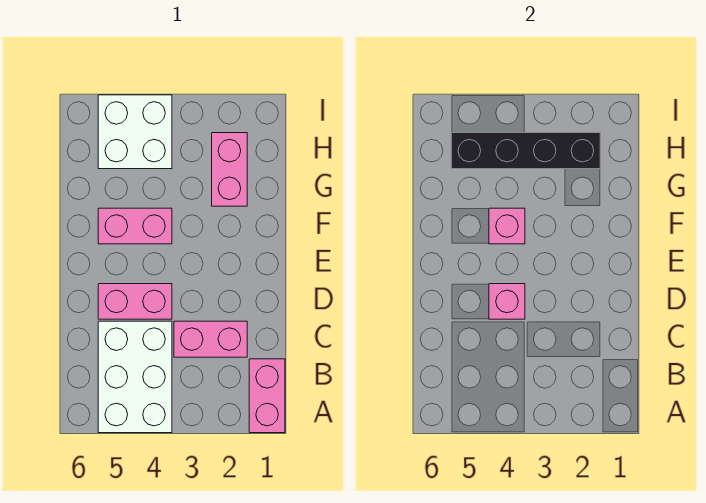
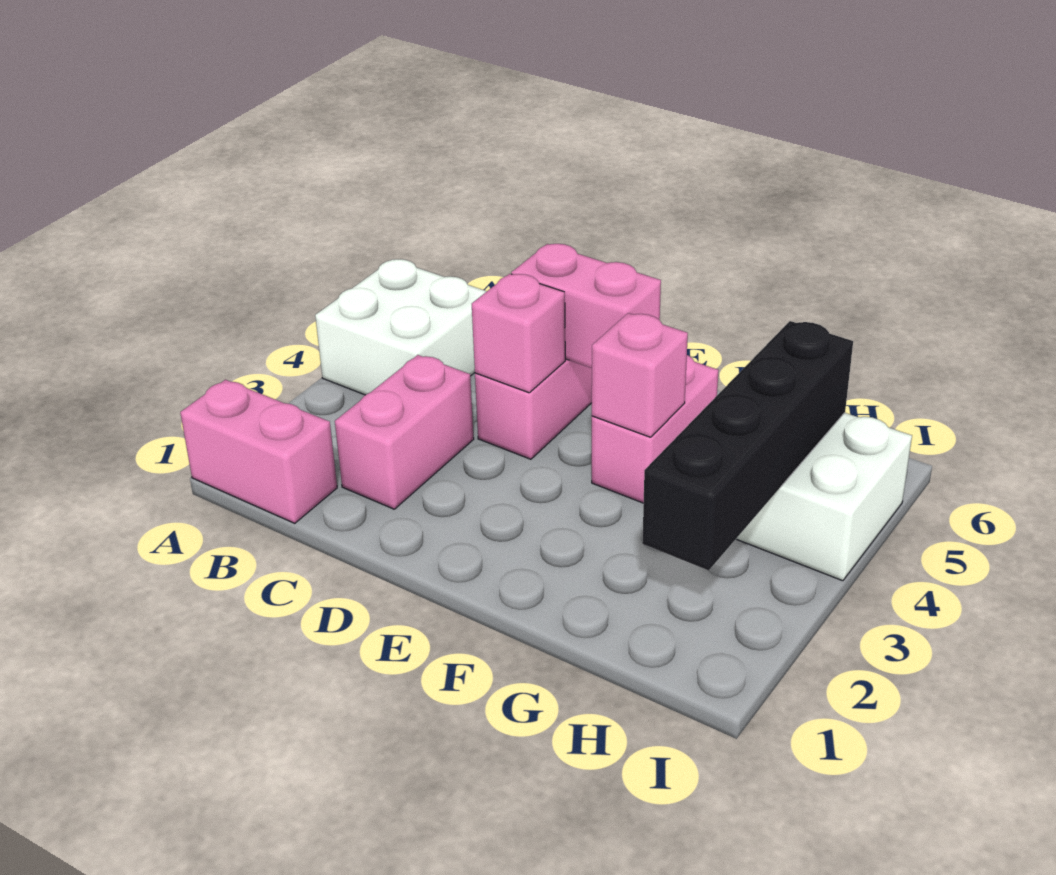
white brick A4:C5 level 1 -> white brick A4:B5 level 1
pink brick G2:H2 level 1 -> pink brick D5:E5 level 2

